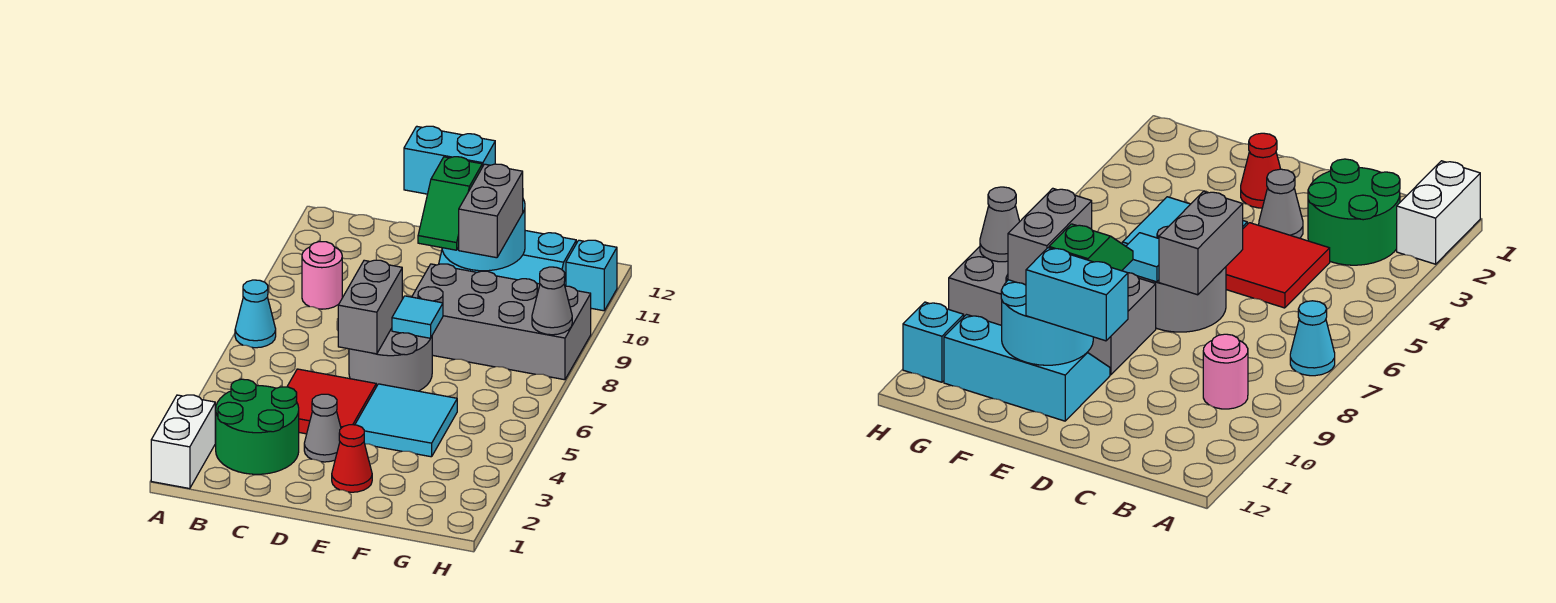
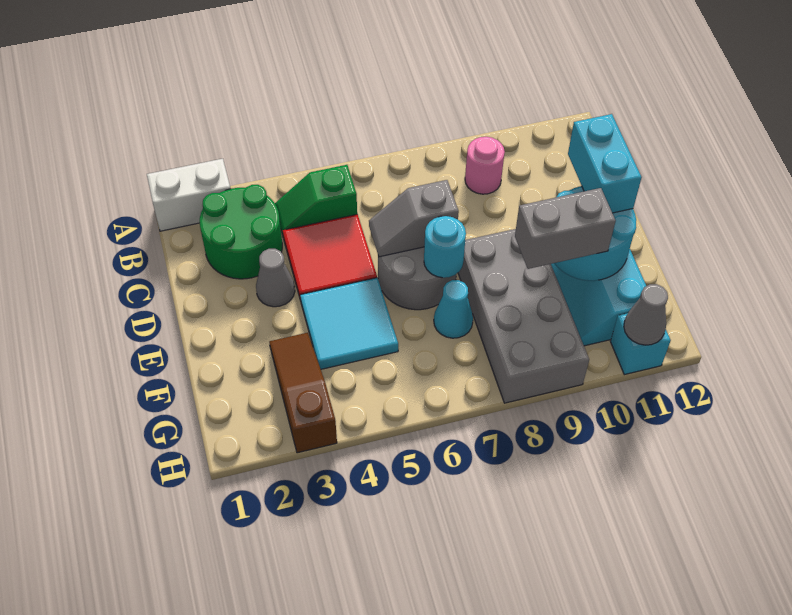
cyan cone A7 level 1 -> cyan cone F7 level 1
grey brick D6:D7 level 2 -> grey slope D6:D7 level 2 top 7
red cone E2 level 1 -> none
cyan tile E7 level 2 -> cyan round brick E7 level 2
green slope E9:E10 level 3 top 10 -> green slope B4:B5 level 1 top 5
none -> brown slope F3:H3 level 1 top H
grey cone H8 level 2 -> grey cone H11 level 2

